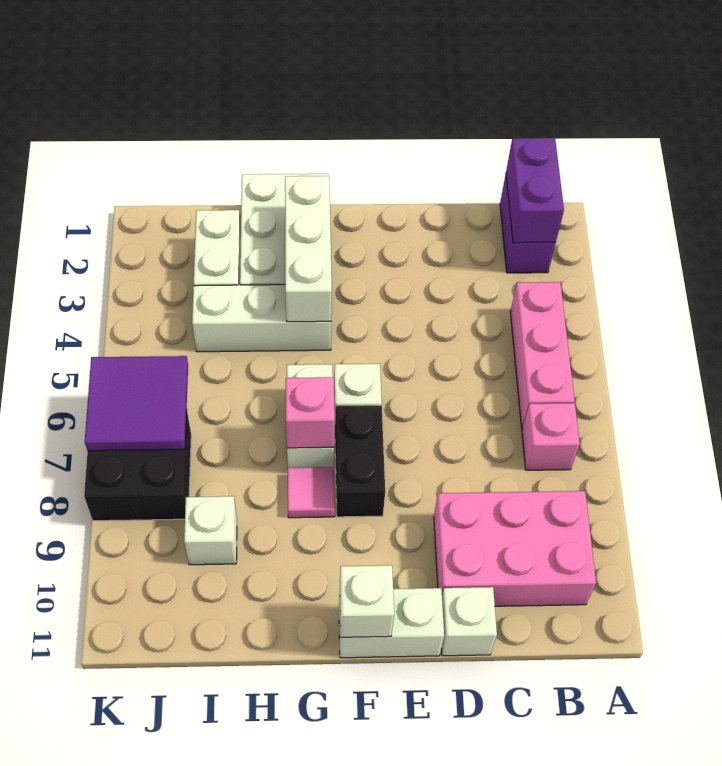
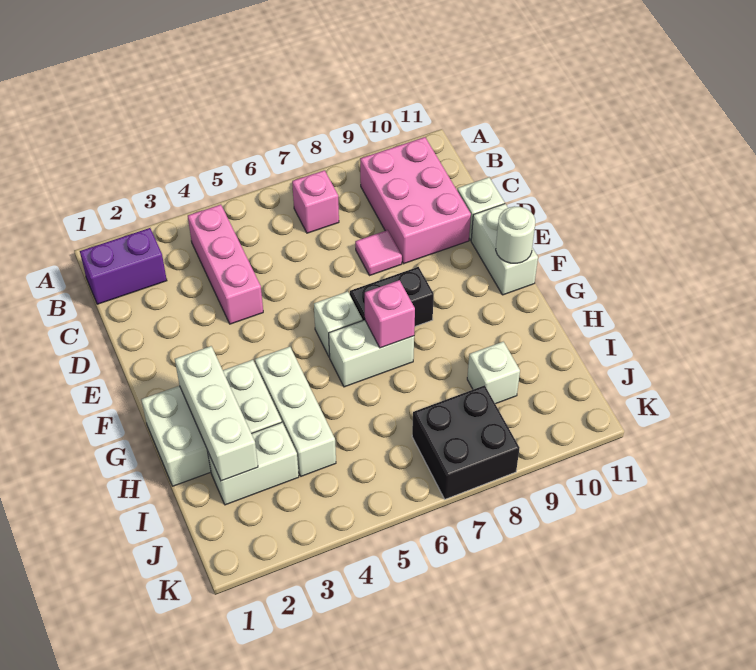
purple brick B1:B2 level 2 -> none
pink brick B4:B6 level 1 -> pink brick B4:D4 level 1
white brick F11 level 2 -> white round brick F11 level 2
white brick G2:G4 level 2 -> white brick G2:I2 level 2
pink tile G8 level 1 -> pink tile D8 level 1
purple tile J6:K7 level 2 -> none

